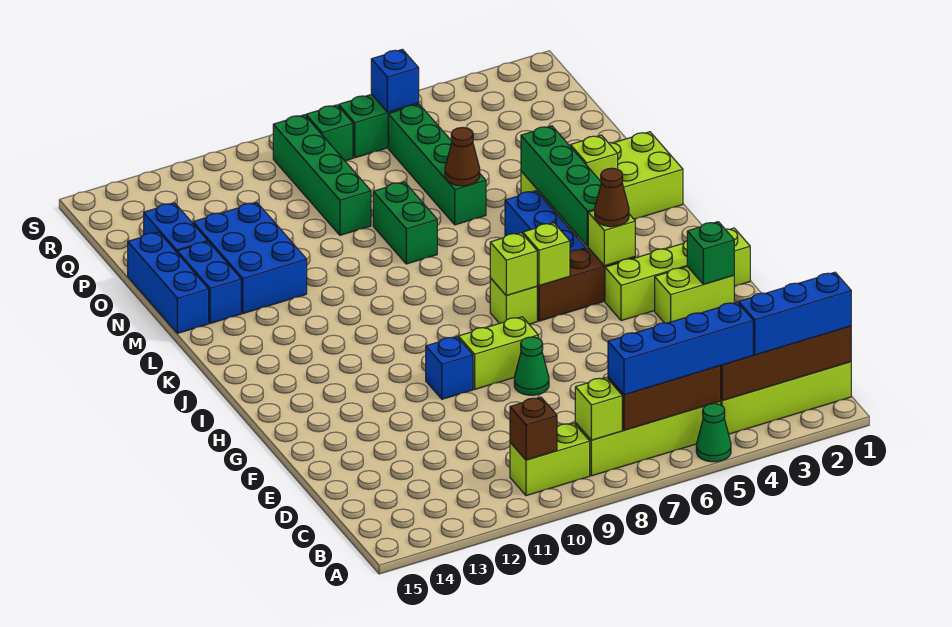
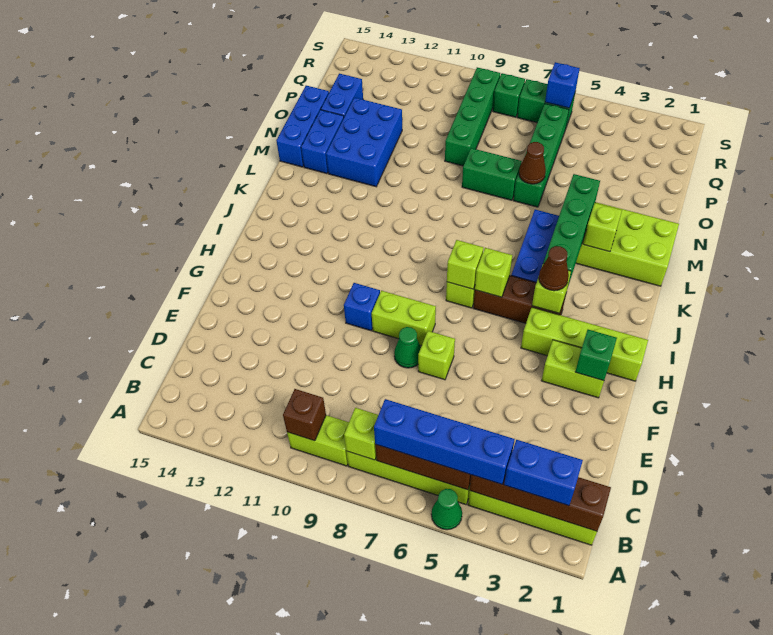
blue brick B1:B3 level 3 -> blue brick B2:B3 level 3
none -> lime brick F7 level 1
green brick M8:N8 level 1 -> green brick N7:N8 level 1

